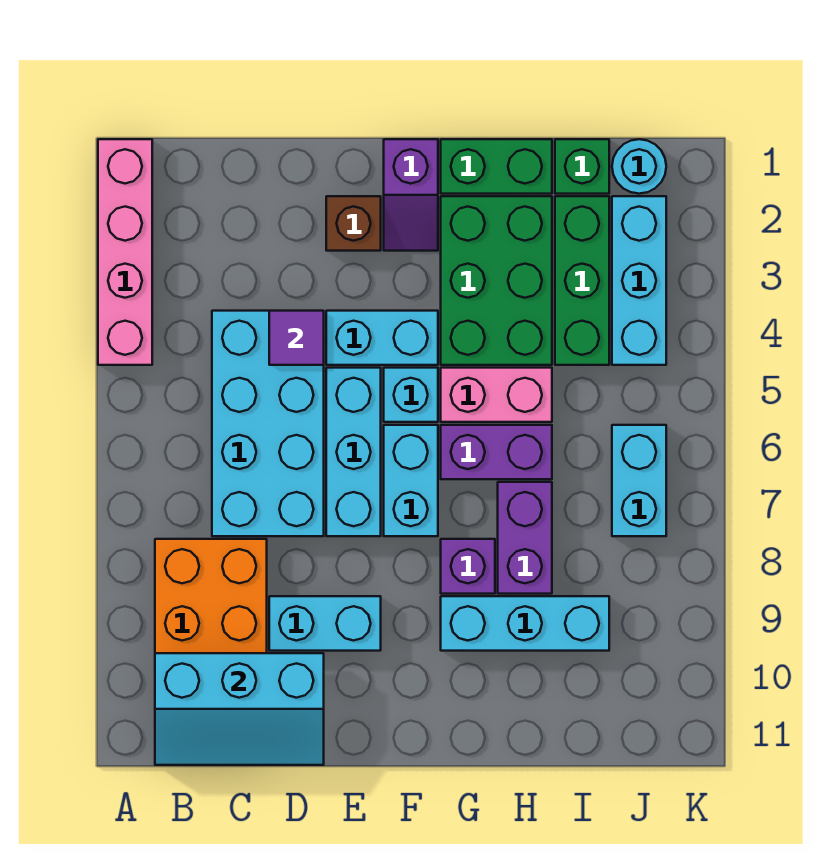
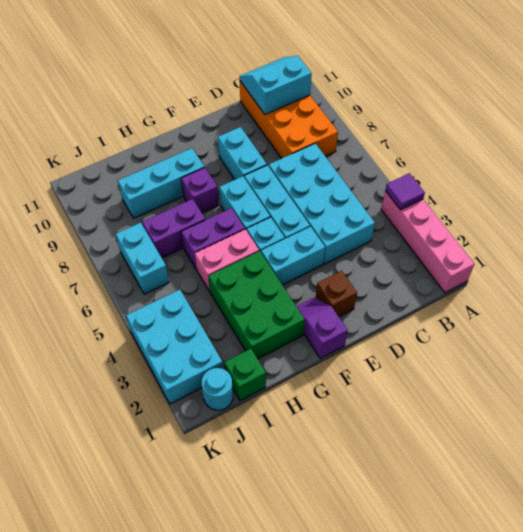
cyan slope B10:D11 level 2 top 10 -> cyan slope B10:C11 level 2 top 10
purple tile D4 level 2 -> purple tile A4 level 2
cyan brick D9:E9 level 1 -> cyan brick E8:E9 level 1
green brick G1:H1 level 1 -> none
purple brick H7:H8 level 1 -> purple brick H7:I7 level 1
green brick I2:I4 level 1 -> none
cyan brick J2:J4 level 1 -> cyan brick J2:K4 level 1

